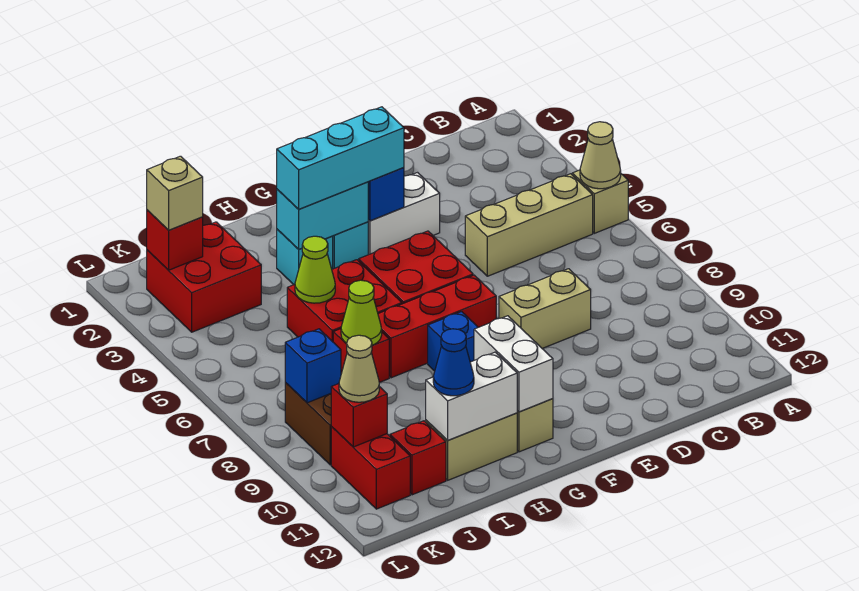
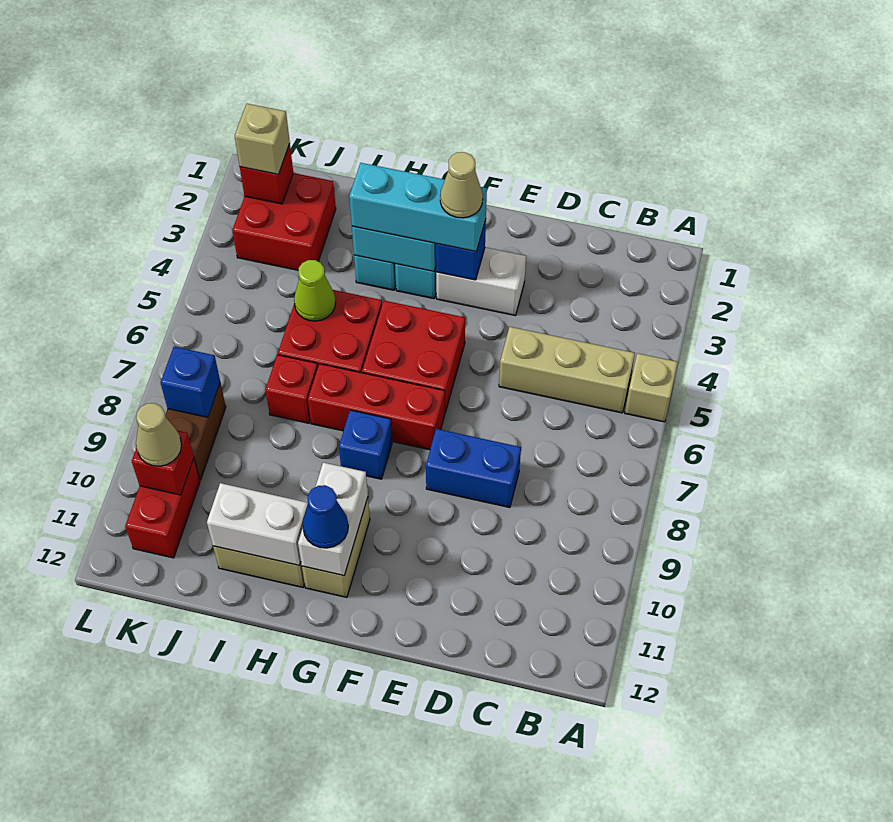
tan cone A5 level 2 -> tan cone F3 level 4
tan brick D8:E8 level 1 -> blue brick D8:E8 level 1
lime cone I7 level 2 -> none
blue cone I11 level 3 -> blue cone G11 level 3
red brick J11 level 1 -> none

